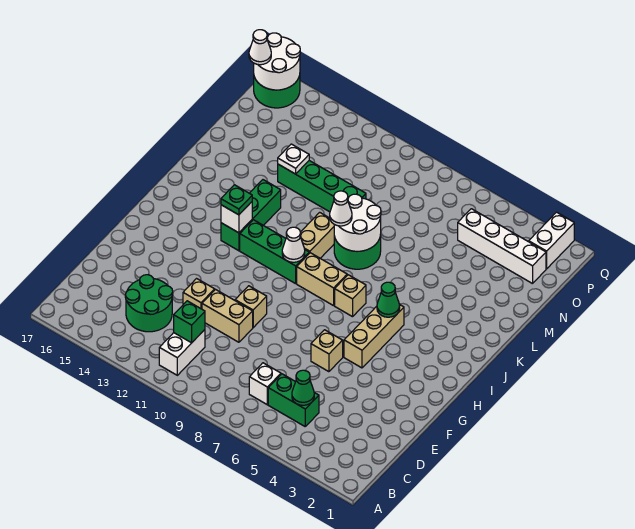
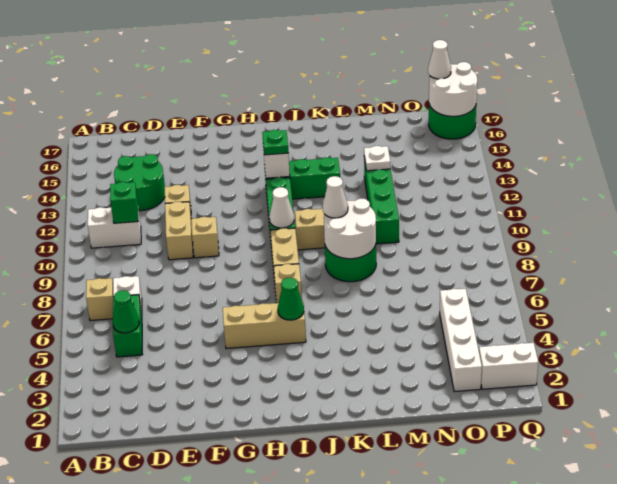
tan brick F6 level 1 -> tan brick B7 level 1

